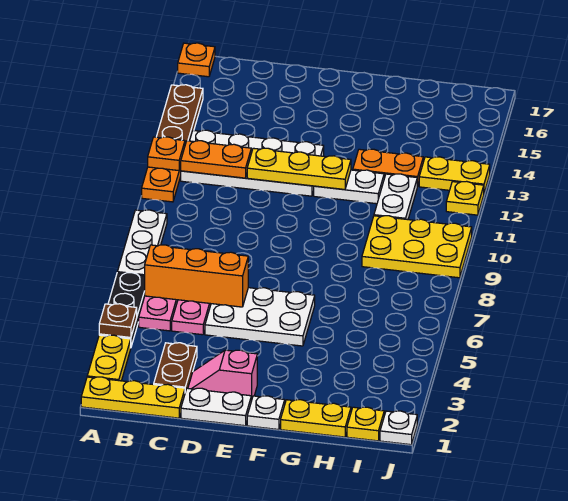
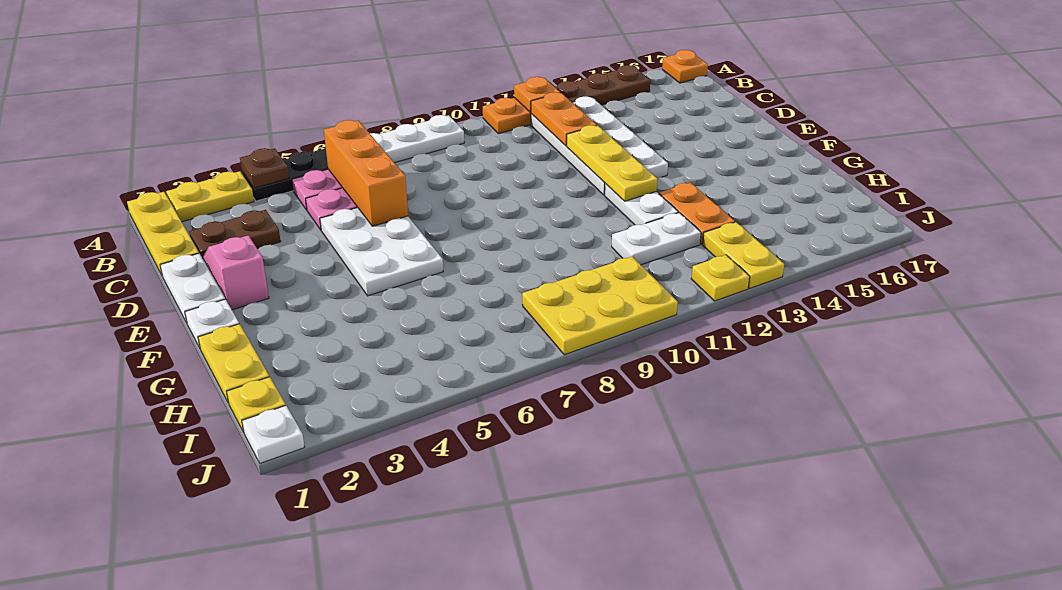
yellow plate H9:J10 level 1 -> yellow plate I8:J10 level 1

